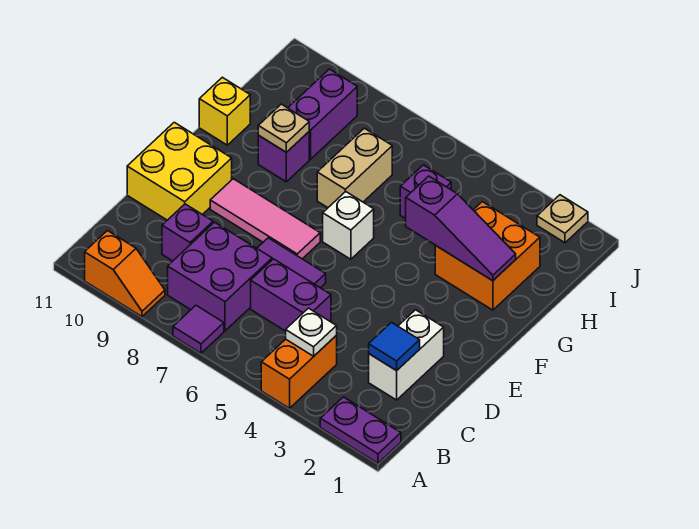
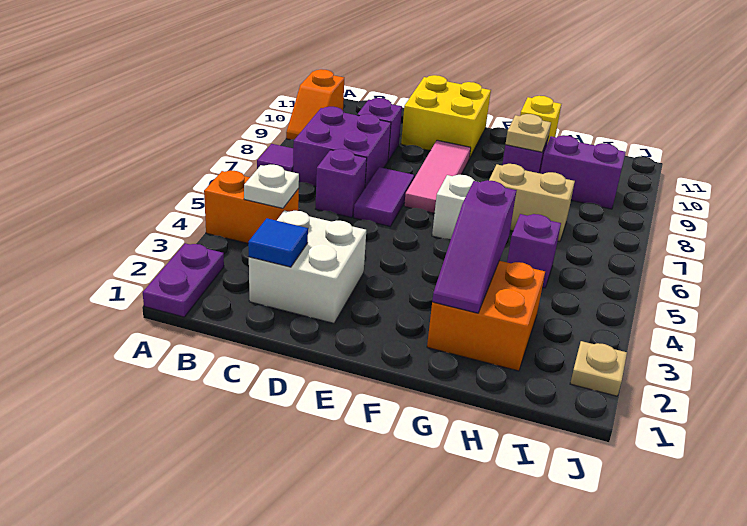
white brick C2:D2 level 1 -> white brick C2:D3 level 1
purple brick C5:C6 level 1 -> purple brick C6 level 1

